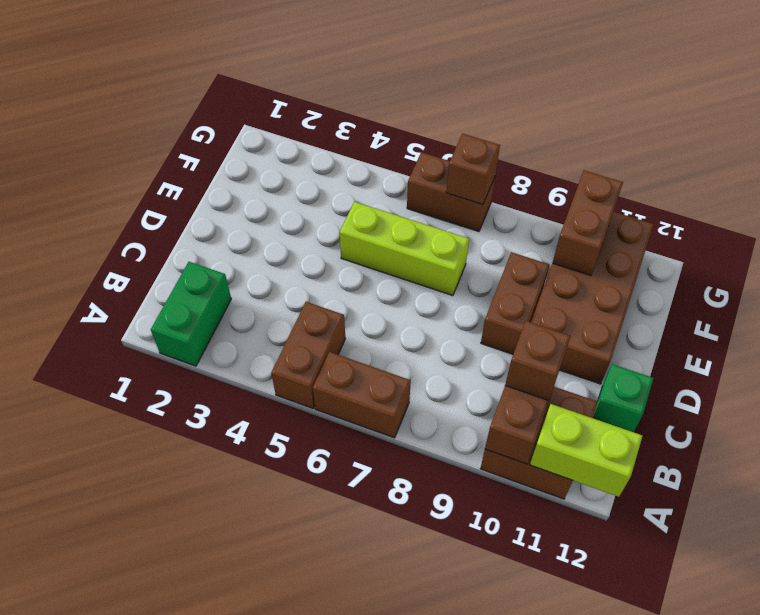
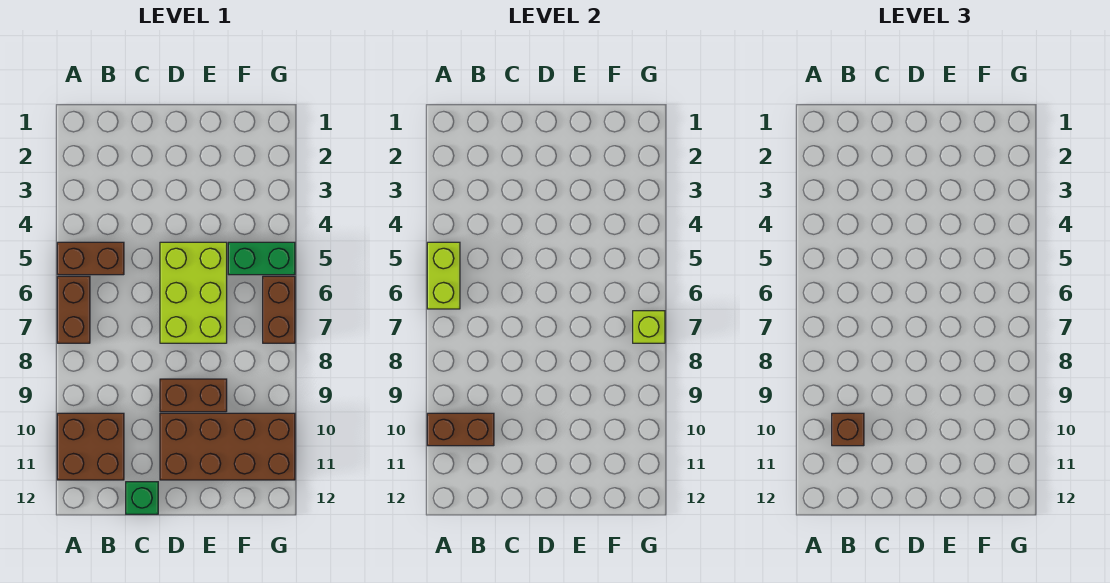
green brick A2:B2 level 1 -> green brick F5:G5 level 1
lime brick A11:A12 level 2 -> lime brick A5:A6 level 2
lime brick E5:E7 level 1 -> lime brick D5:E7 level 1
brown brick F10:G10 level 2 -> none
brown brick G7 level 2 -> lime brick G7 level 2

